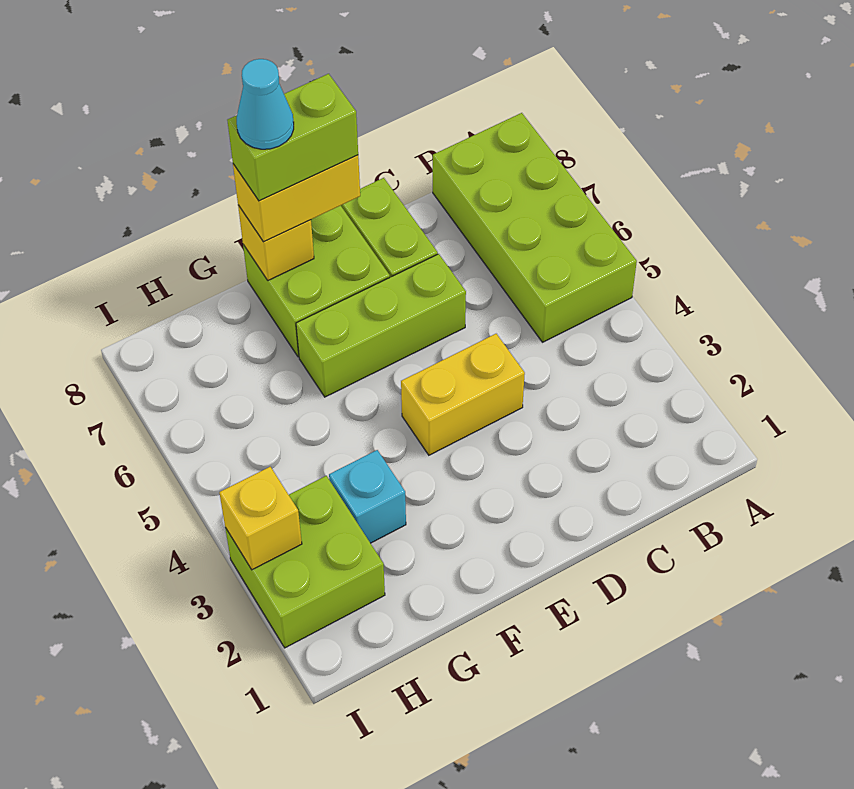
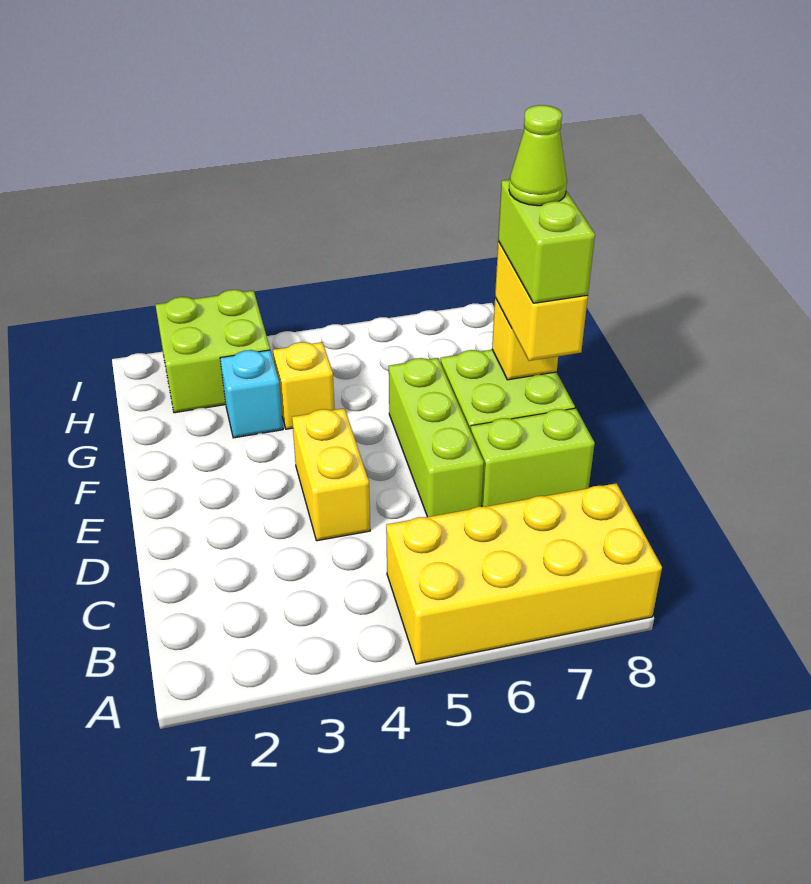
lime brick A5:B8 level 1 -> yellow brick A5:B8 level 1
cyan cone F8 level 5 -> lime cone F8 level 5
yellow brick I3 level 2 -> yellow brick G4 level 1

